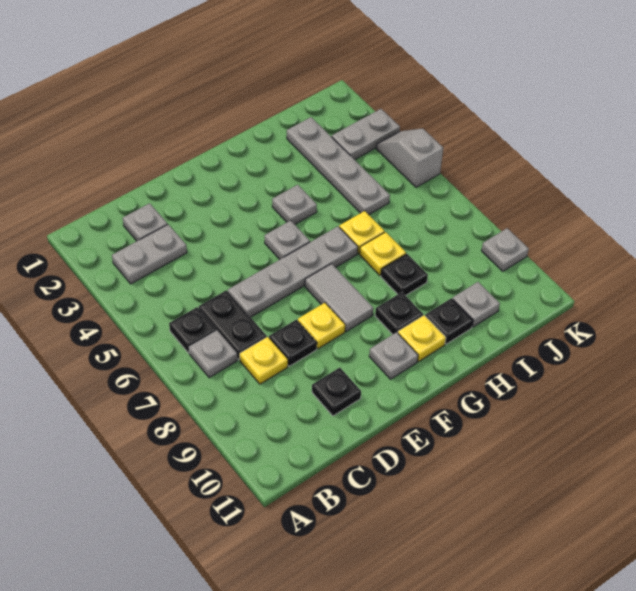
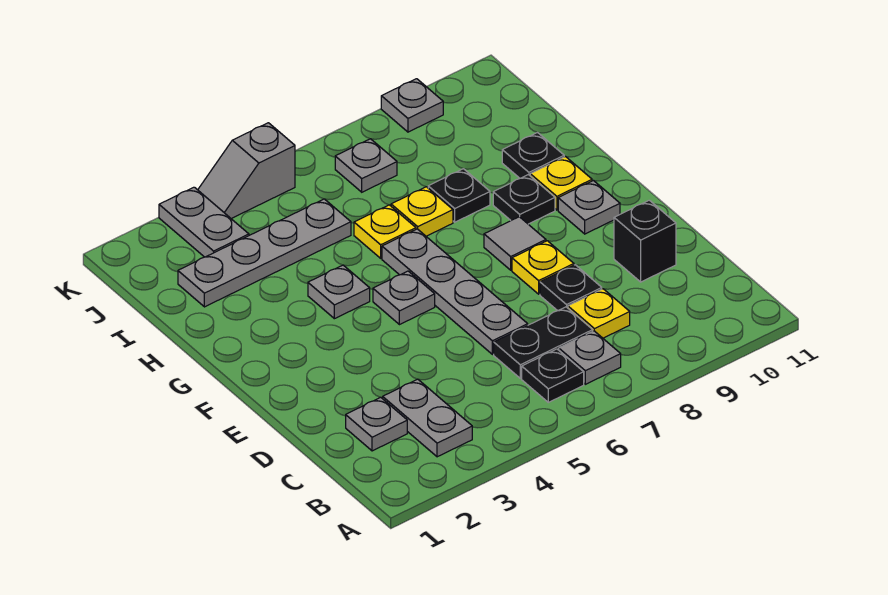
black plate D10 level 1 -> black brick D10 level 1
grey tile F7:F8 level 1 -> grey tile F8 level 1
grey plate I10 level 1 -> grey plate J7 level 1

